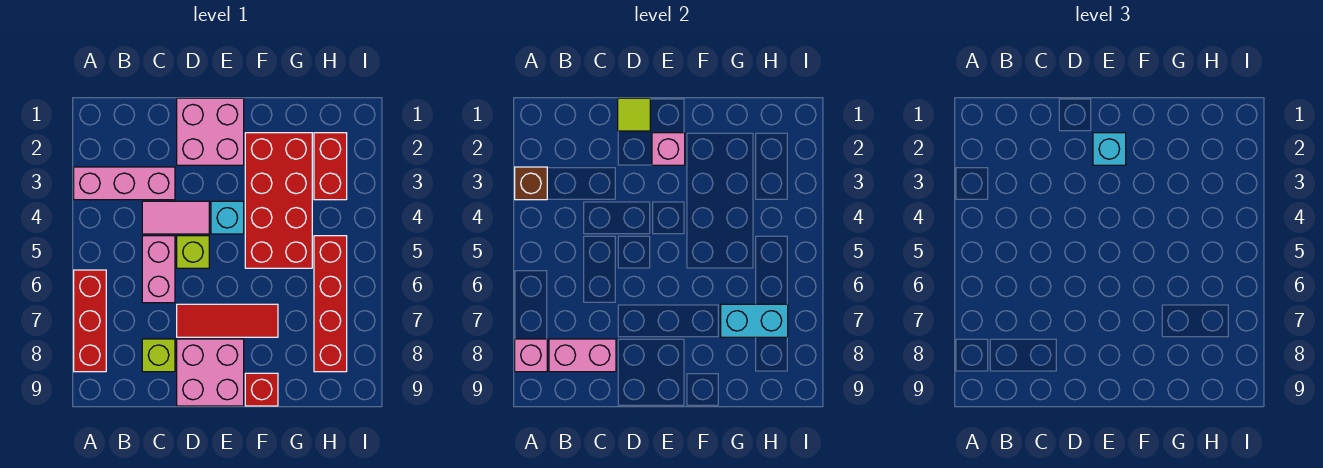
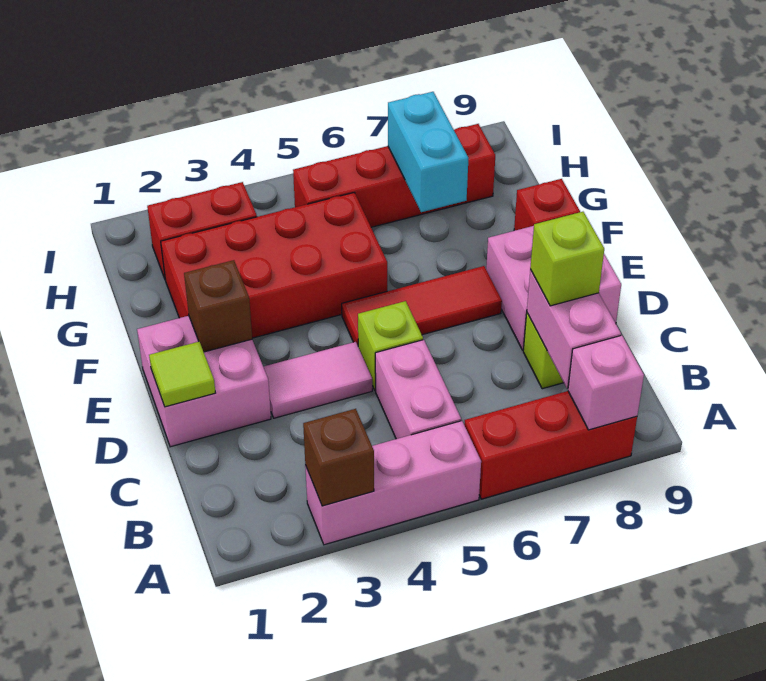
pink brick A3:C3 level 1 -> pink brick A3:A5 level 1
pink tile C4:D4 level 1 -> pink tile D3:D4 level 1
pink brick C5:C6 level 1 -> pink brick B5:C5 level 1
none -> lime brick C8 level 3
red tile D7:F7 level 1 -> red tile E5:E7 level 1
pink brick E2 level 2 -> brown brick E2 level 2
cyan brick E2 level 3 -> none
cyan brick E4 level 1 -> none

